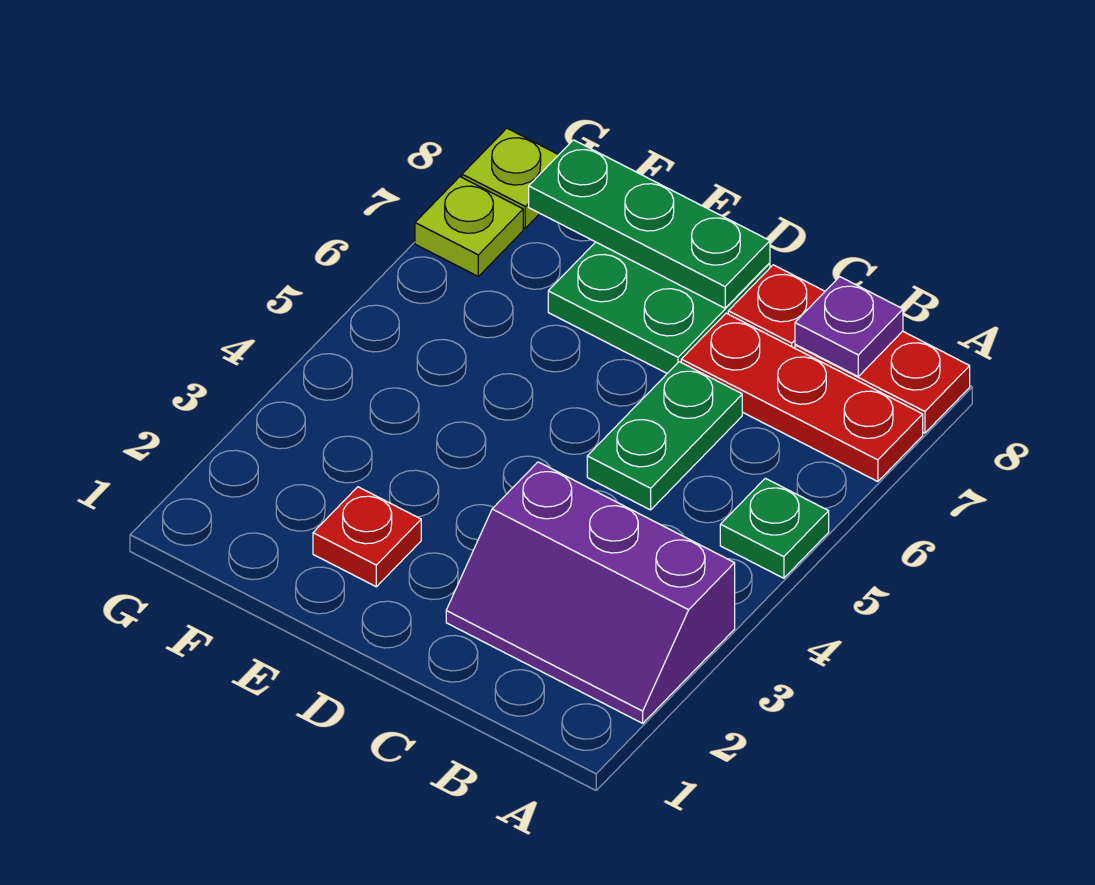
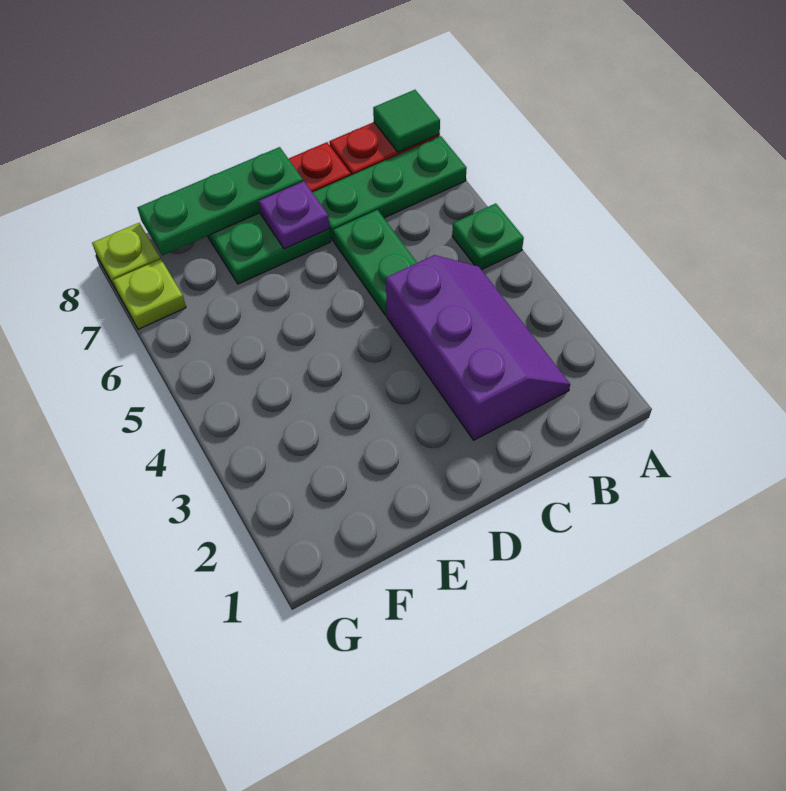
purple slope A2:C3 level 1 top 3 -> purple slope B2:C4 level 1 top C
red plate A7:C7 level 1 -> green plate A7:C7 level 1
none -> green tile A8 level 2
purple plate B8 level 2 -> purple plate D7 level 2
red plate E2 level 1 -> none

